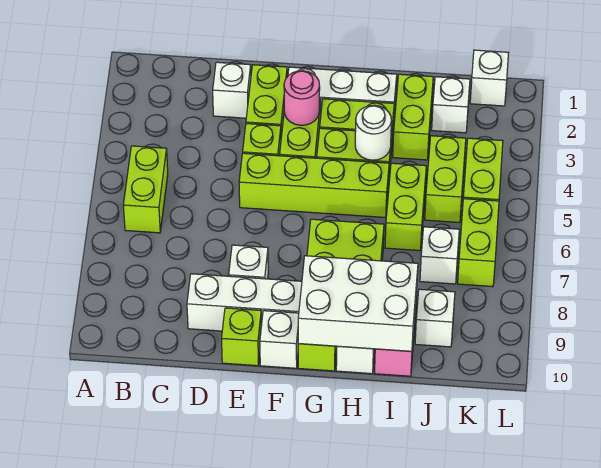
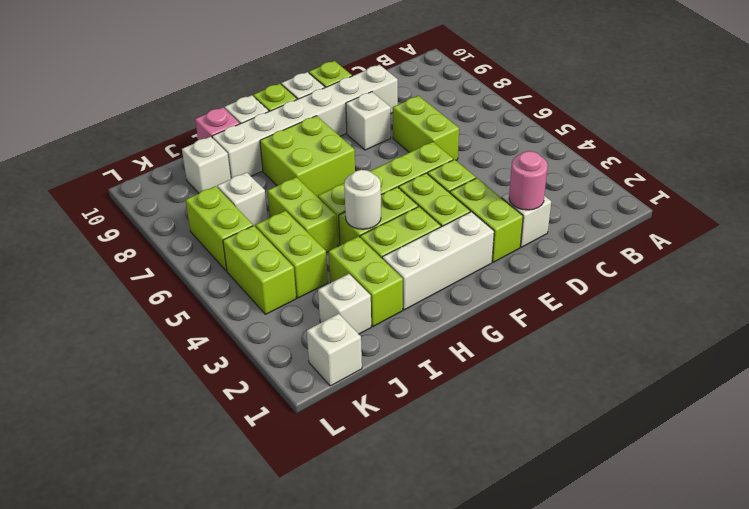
lime brick B5:B6 level 1 -> lime brick D6:D7 level 1
pink round brick F3 level 2 -> pink round brick D2 level 2
white brick G9:I10 level 2 -> none

